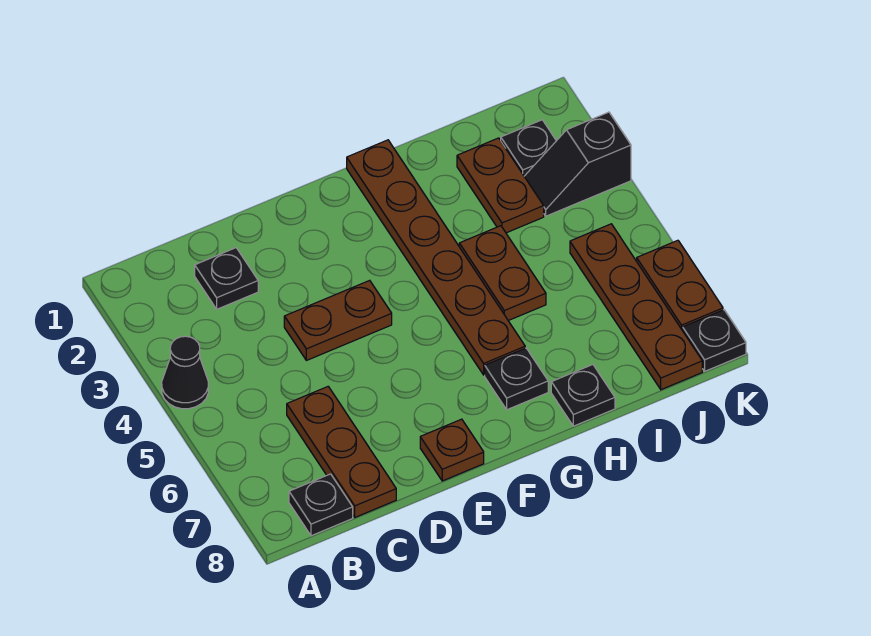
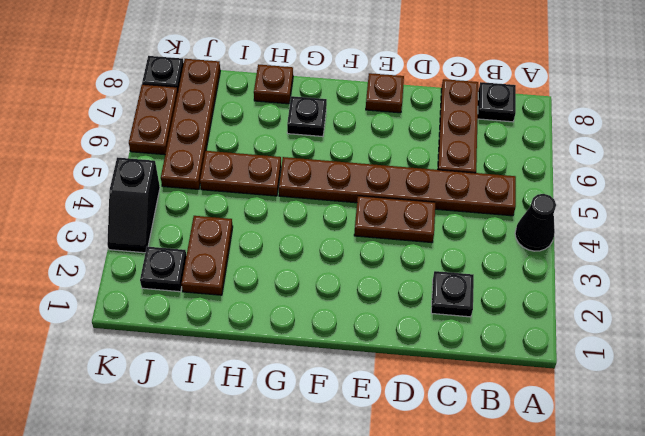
brown plate G1:G6 level 1 -> brown plate B5:G5 level 1
brown plate H4:H5 level 1 -> brown plate H5:I5 level 1
black plate H8 level 1 -> brown plate H8 level 1
black slope J3:K3 level 1 top K -> black slope K3:K4 level 1 top 4

